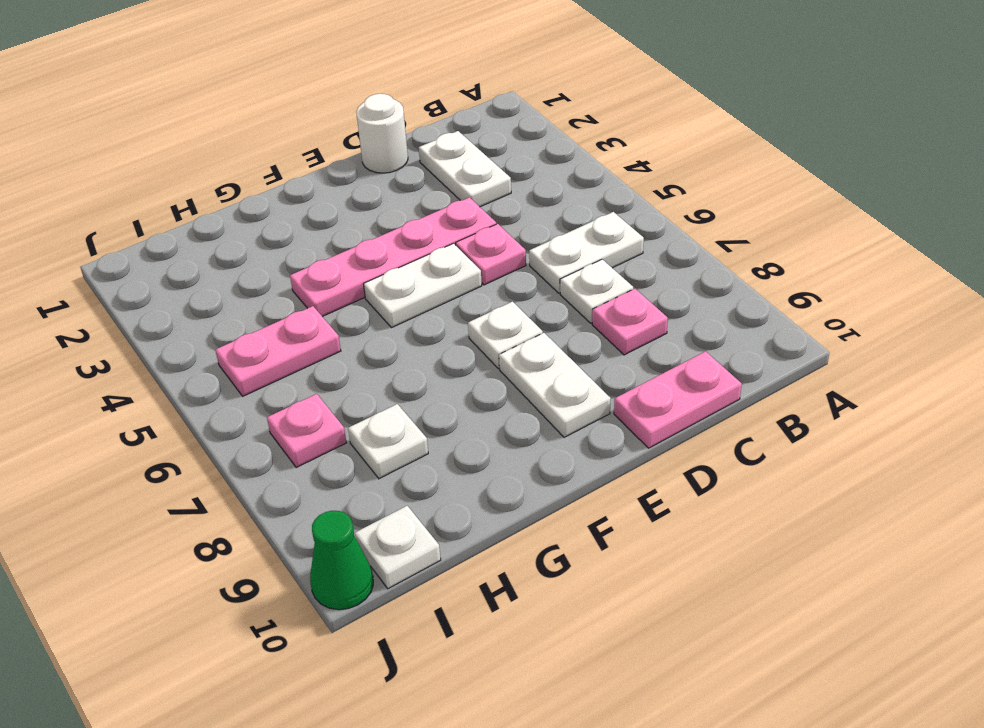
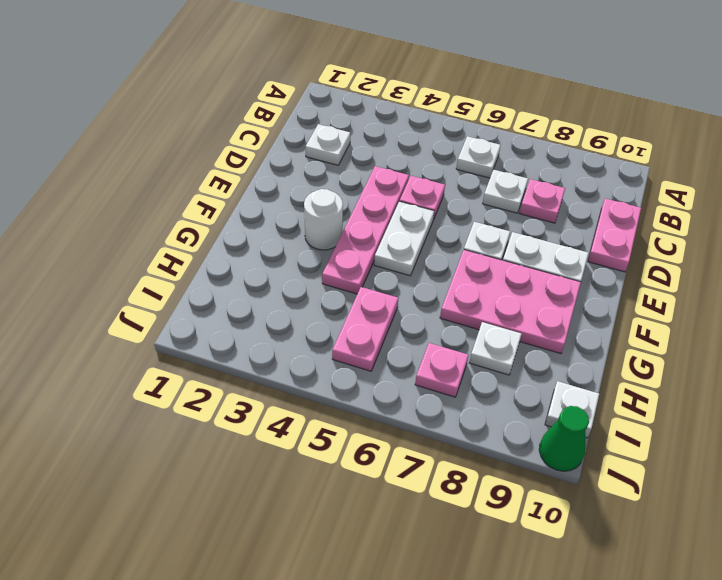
white plate B6:C6 level 1 -> white plate B6 level 1
white plate C2:C3 level 1 -> white plate C2 level 1
white round brick D1 level 1 -> white round brick F3 level 1
none -> pink plate F7:G9 level 1

